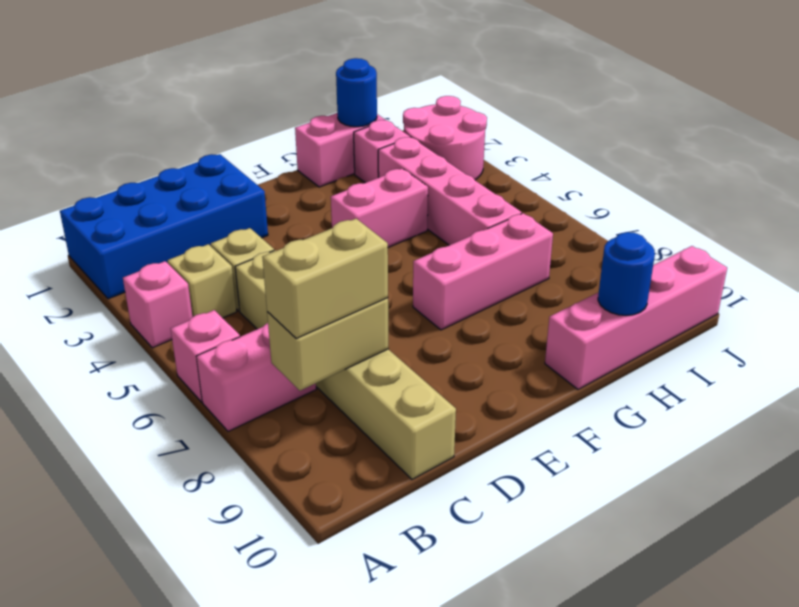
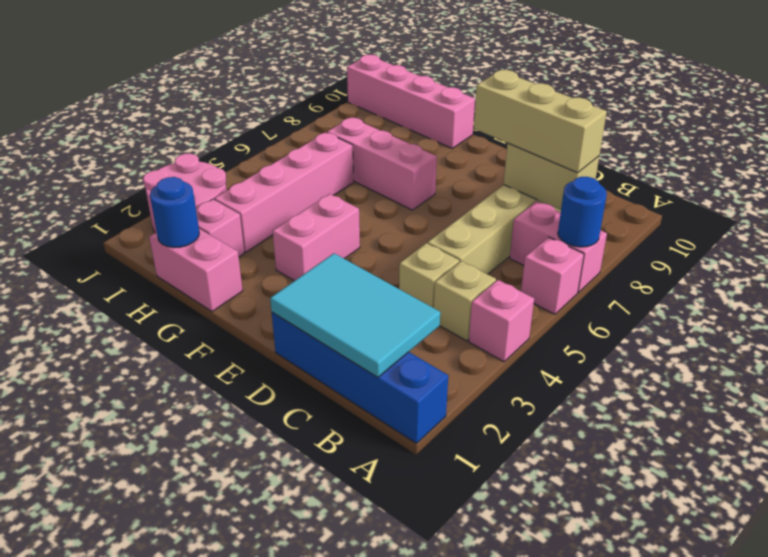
blue brick A1:D2 level 1 -> blue brick A1:D1 level 1
none -> cyan tile B1:D2 level 2
tan brick B8:C8 level 3 -> tan brick B8:D8 level 3
pink brick F4:G4 level 1 -> pink brick F3:F4 level 1
blue round brick H10 level 2 -> blue round brick A7 level 2

